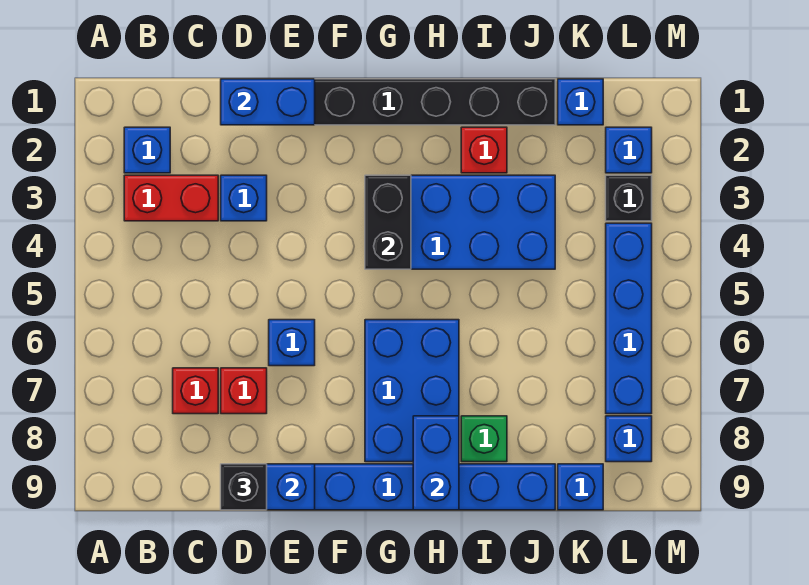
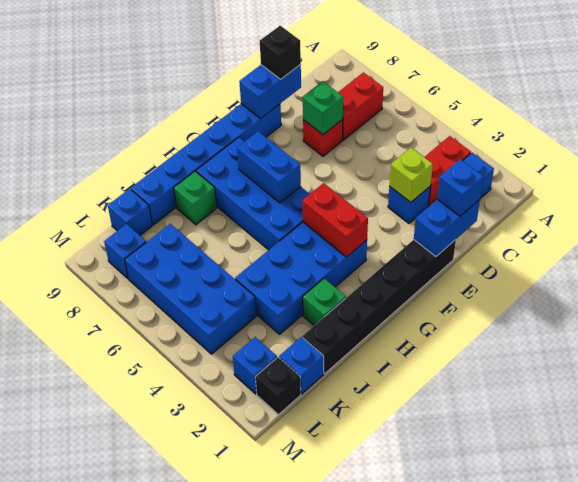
red brick C7 level 1 -> red brick B7:C7 level 1
none -> lime brick D3 level 2
none -> green brick D7 level 2
blue brick E6 level 1 -> blue brick D1 level 3
black brick G3:G4 level 2 -> red brick G3:G4 level 2
blue brick G6:H8 level 1 -> blue brick G5:H8 level 1
blue brick H8:H9 level 2 -> blue brick G6:G7 level 2
red brick I2 level 1 -> green brick I2 level 1
black brick L3 level 1 -> black brick L1 level 1
blue brick L4:L7 level 1 -> blue brick K4:L7 level 1

